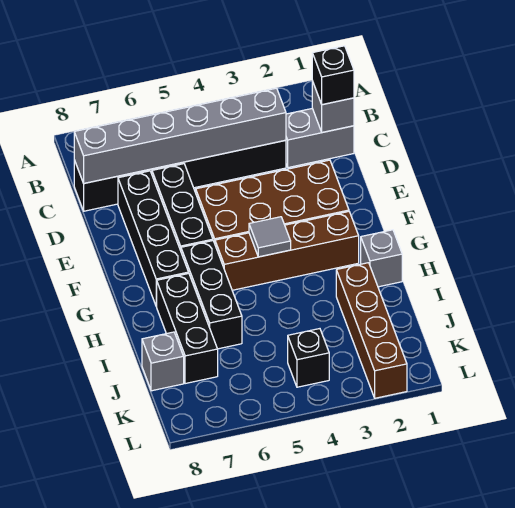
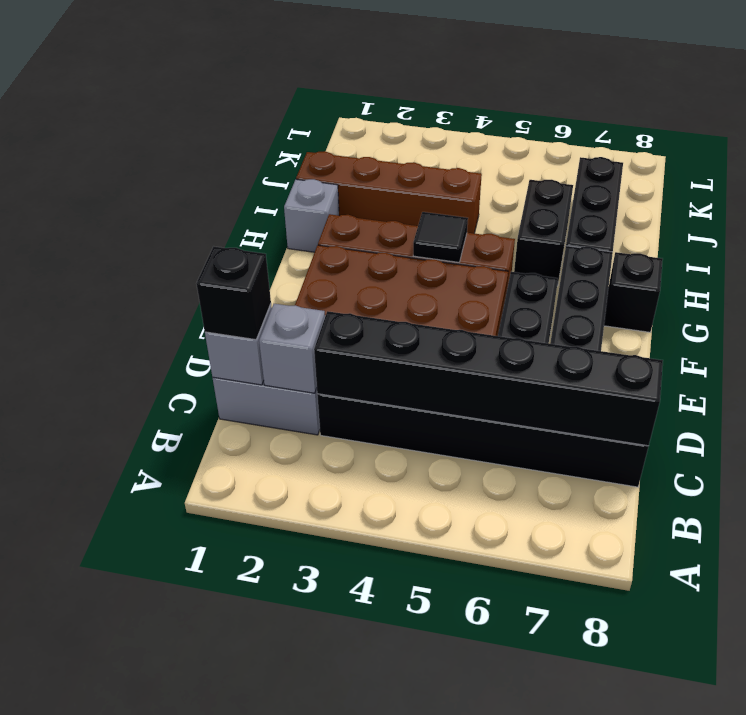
grey brick C3:C8 level 2 -> black brick C3:C8 level 2
grey tile G4 level 2 -> black tile G4 level 2
black brick G6:I6 level 1 -> black brick H6:I6 level 1
brown brick I2:L2 level 1 -> brown brick I1:I4 level 1
grey brick J8 level 1 -> grey brick C2 level 2
black brick K4 level 1 -> black brick G8 level 1

